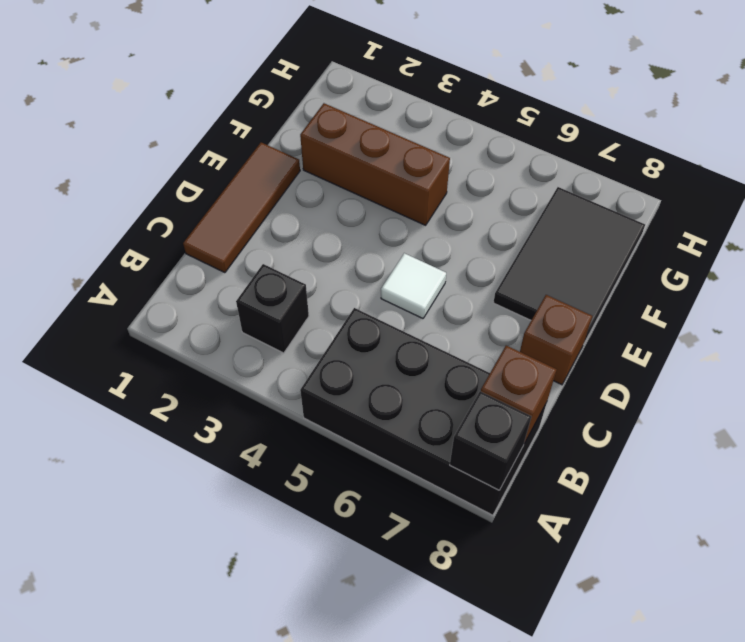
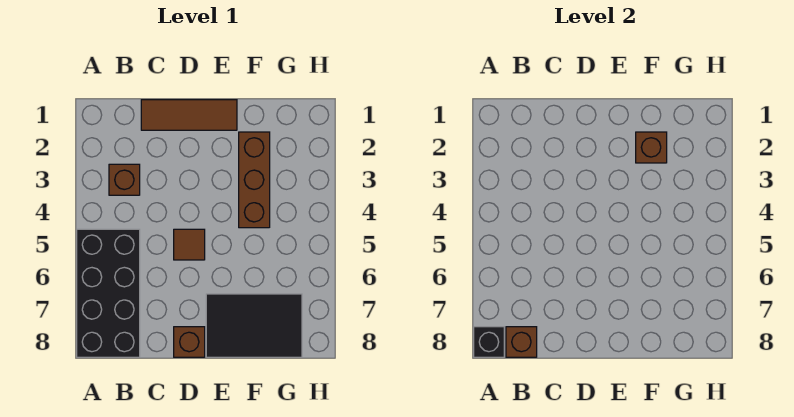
black brick B3 level 1 -> brown brick B3 level 1
white tile D5 level 1 -> brown tile D5 level 1
none -> brown brick F2 level 2

